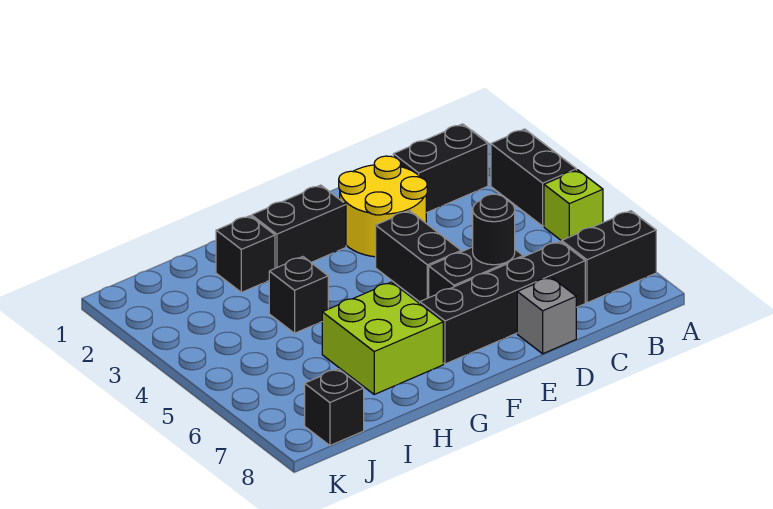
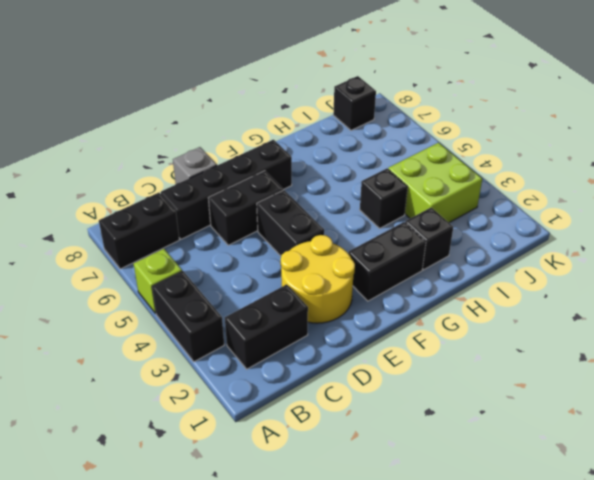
black round brick D6 level 2 -> none
lime brick G6:H7 level 1 -> lime brick I3:J4 level 1

